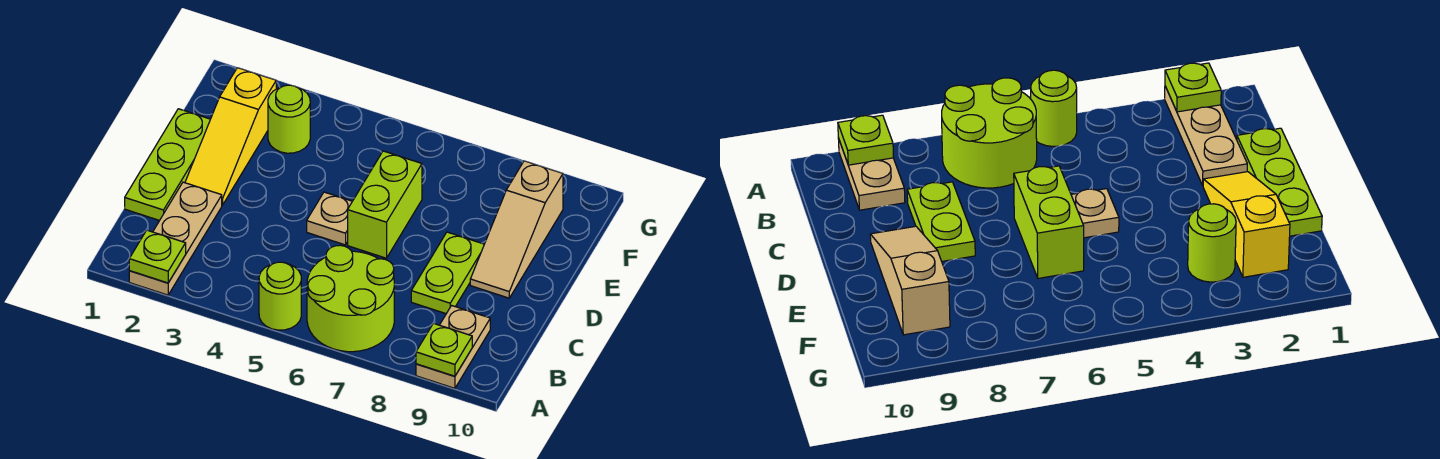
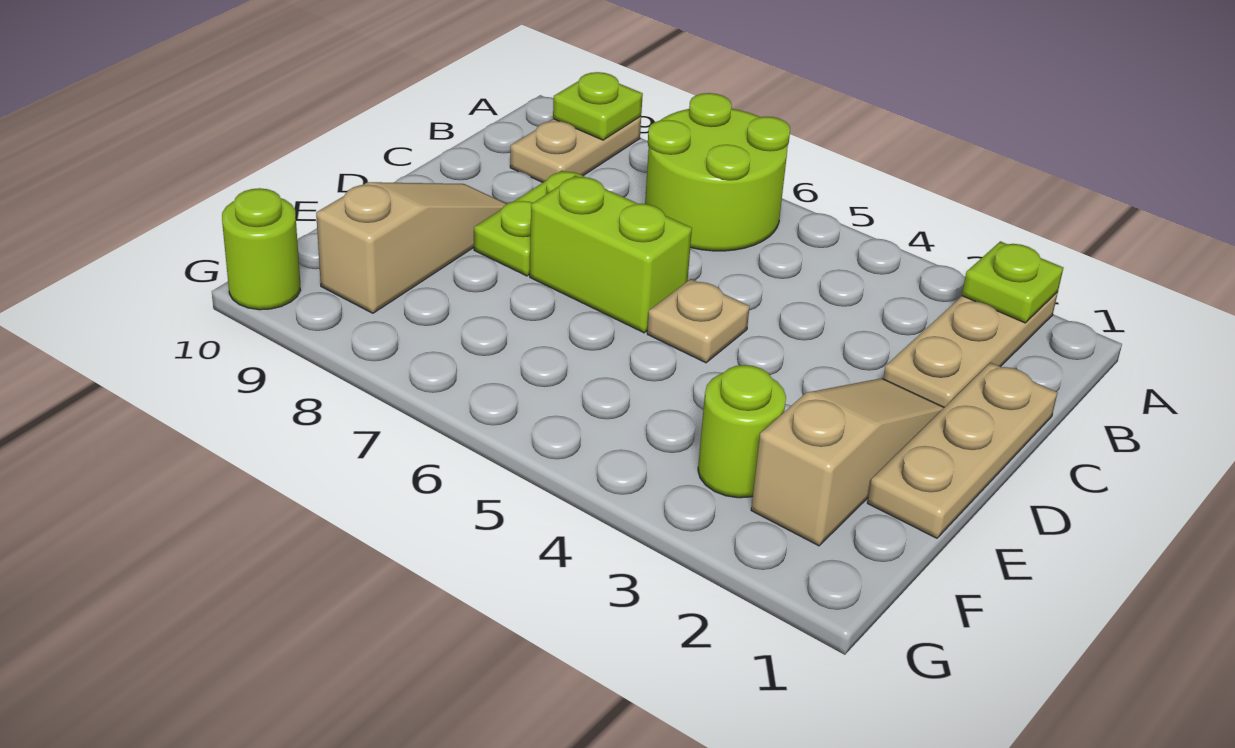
lime round brick A5 level 1 -> lime round brick G10 level 1
lime plate C1:E1 level 1 -> tan plate C1:E1 level 1
yellow slope D2:F2 level 1 top F -> tan slope D2:F2 level 1 top F
lime brick D6:E6 level 1 -> lime brick D6:D7 level 1

